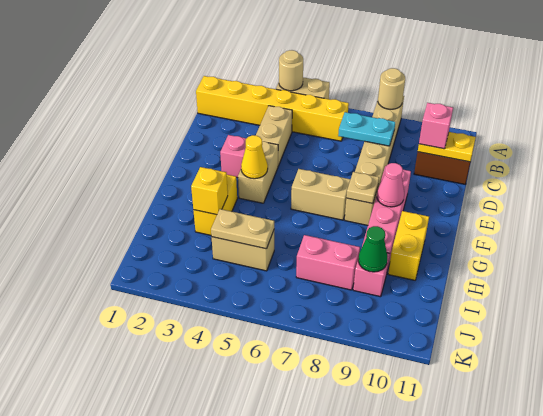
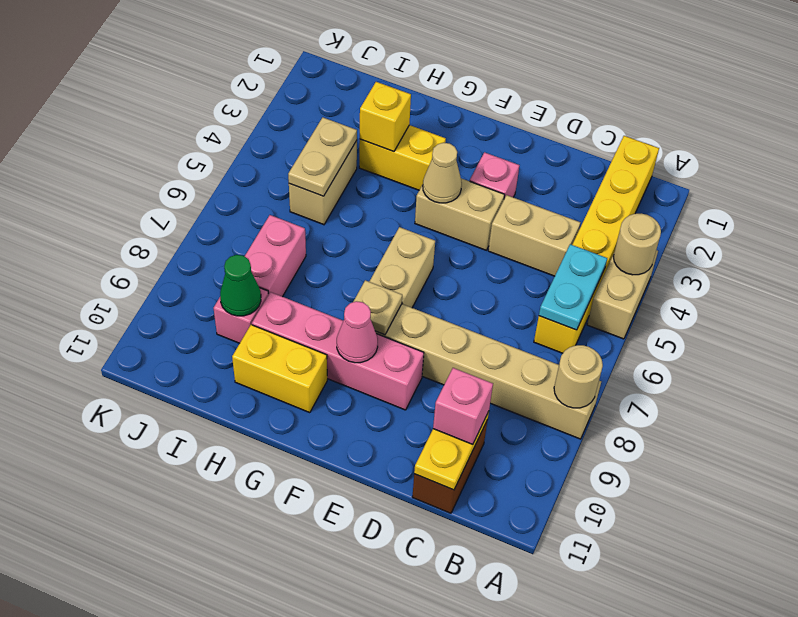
cyan plate C7:C8 level 2 -> cyan plate B5:B6 level 2
yellow cone F4 level 2 -> tan cone F4 level 2

